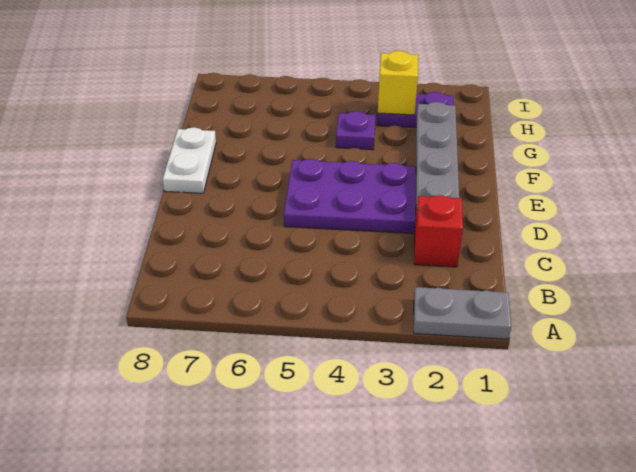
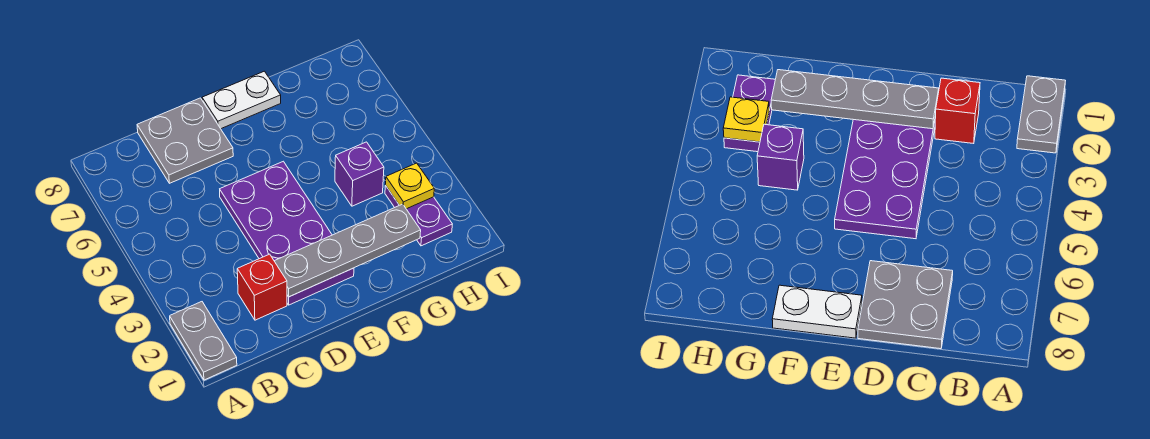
none -> grey plate C7:D8 level 1
purple plate G4 level 1 -> purple brick G4 level 1
yellow brick H3 level 2 -> yellow plate H3 level 2

